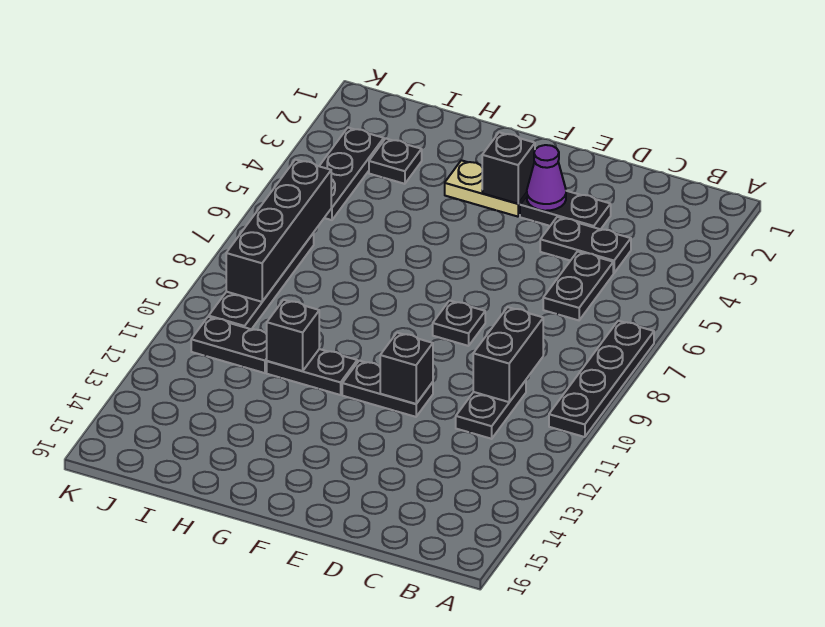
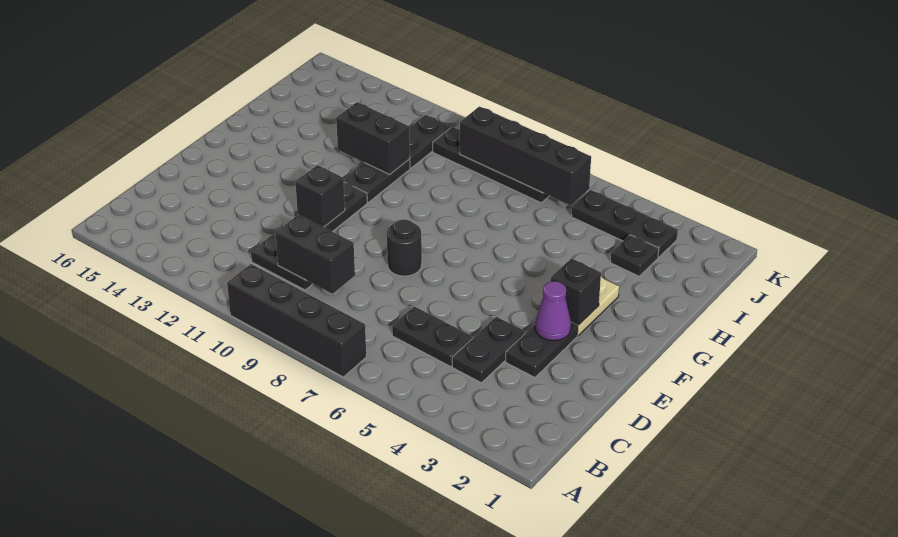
black plate A7:A10 level 1 -> black brick A7:A10 level 1
black plate E8 level 1 -> black round brick E8 level 1
black brick H11 level 2 -> black brick H11:H12 level 2

